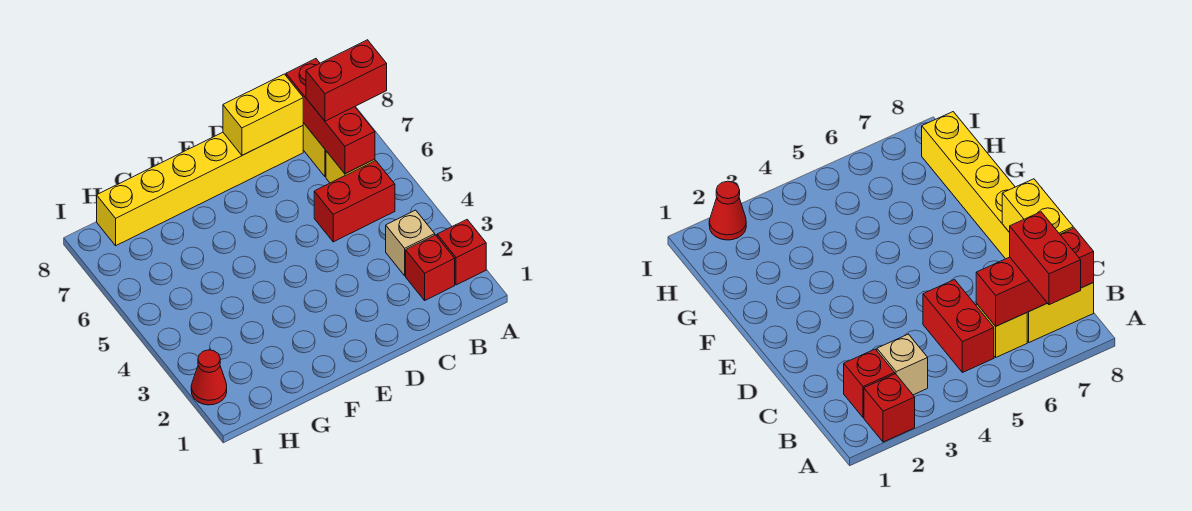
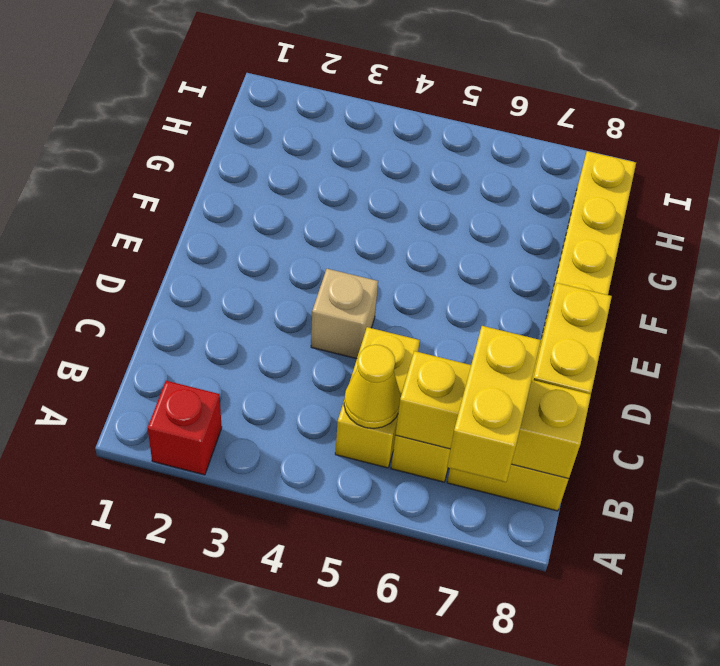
red brick A7:B7 level 3 -> yellow brick A7:B7 level 3
red brick B2 level 1 -> none
tan brick B3 level 1 -> tan brick D4 level 1
red brick B5:C5 level 1 -> yellow brick B5:C5 level 1
none -> yellow cone B5 level 2
red brick B6:B8 level 2 -> yellow brick B6:B8 level 2
red cone I2 level 1 -> none

